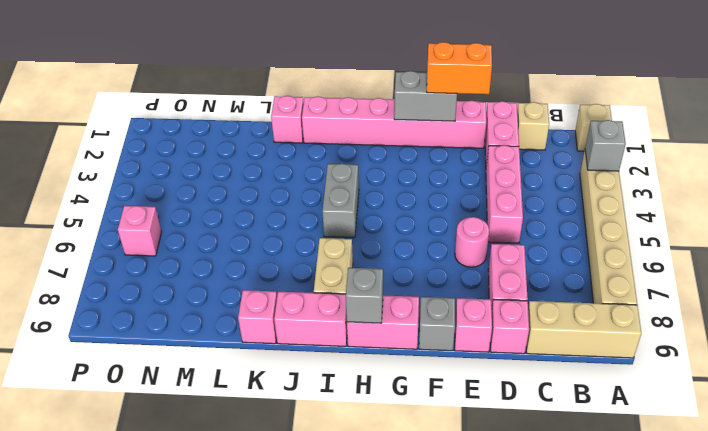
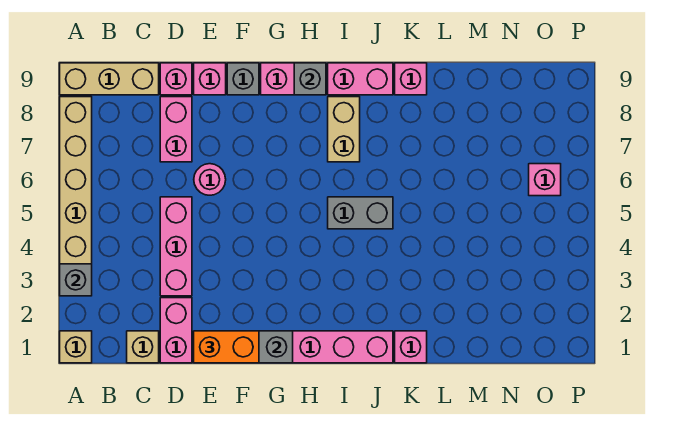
grey brick I4:I5 level 1 -> grey brick I5:J5 level 1

